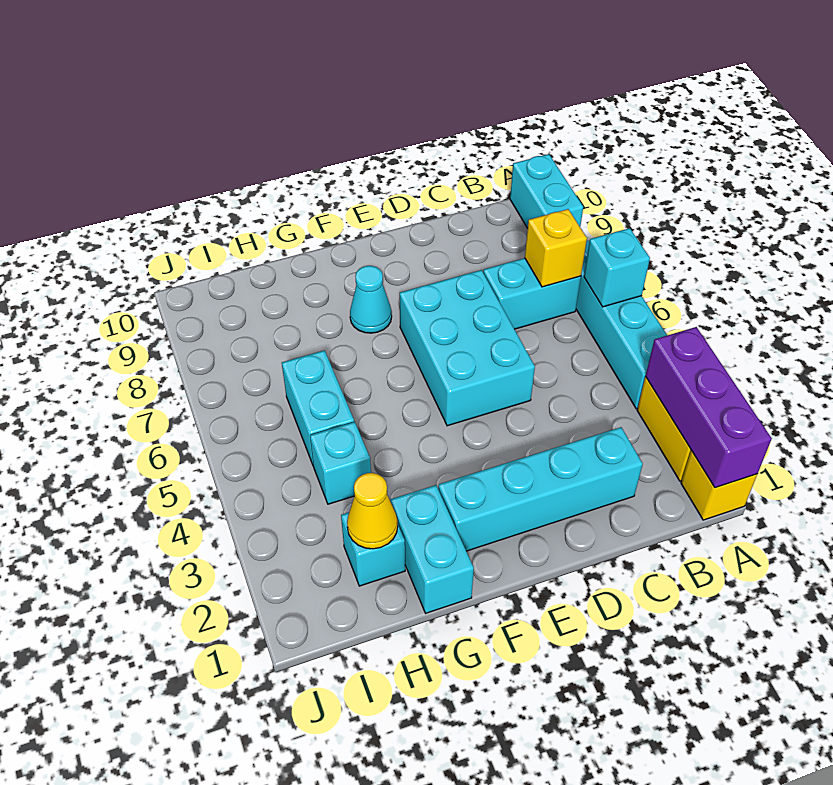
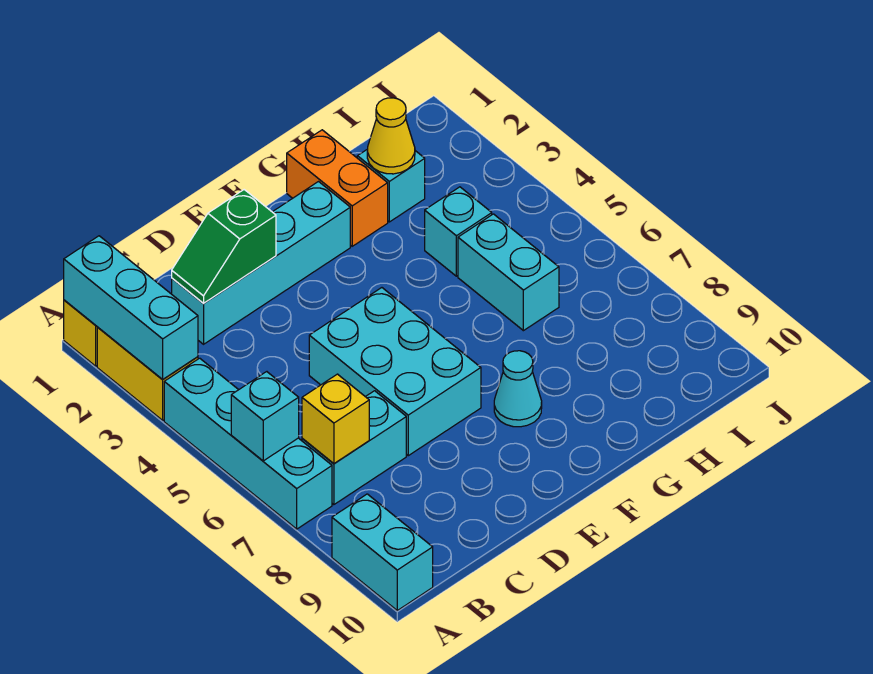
purple brick A1:A3 level 2 -> cyan brick A1:A3 level 2
none -> green slope C2:D2 level 2 top D
cyan brick G1:G2 level 1 -> orange brick G1:G2 level 1

